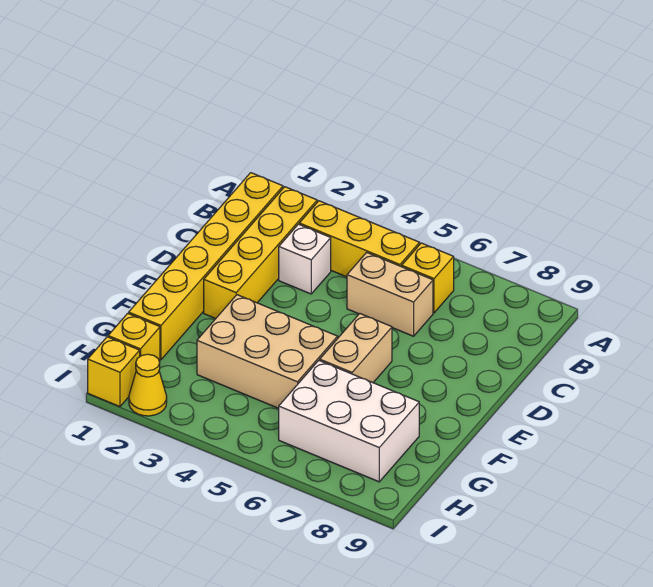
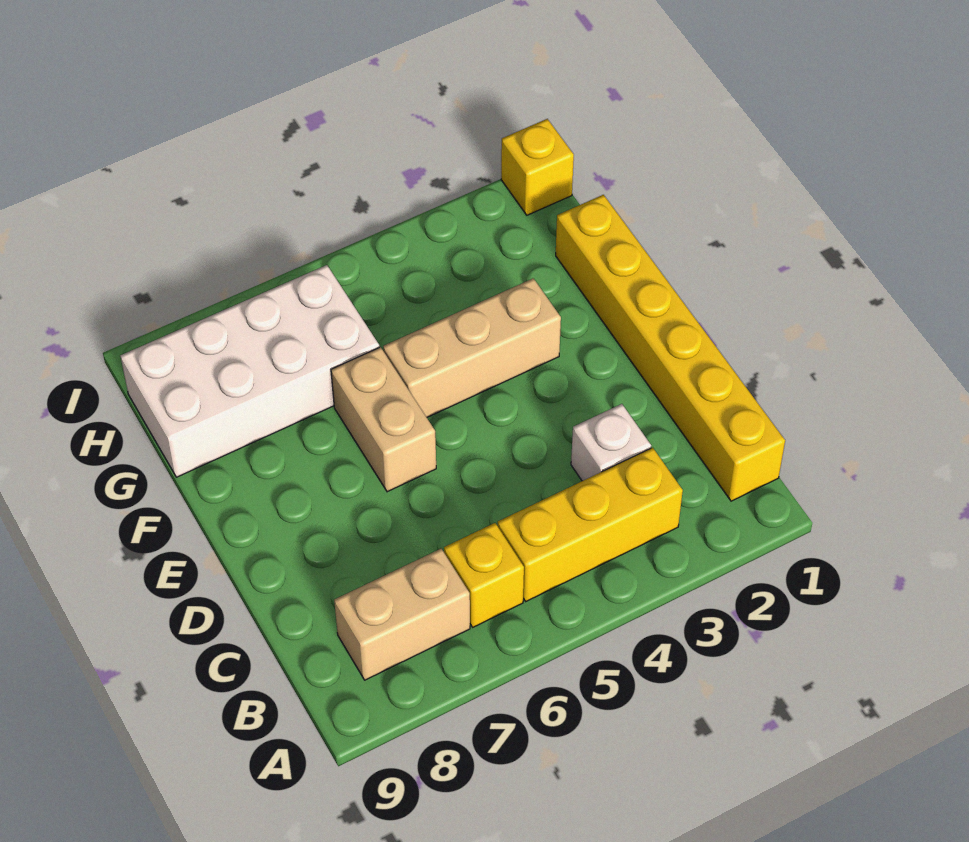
yellow brick B2:E2 level 1 -> none
tan brick C5:C6 level 1 -> tan brick B7:B8 level 1
tan brick F3:G5 level 1 -> tan brick F3:F5 level 1
white brick G6:H8 level 1 -> white brick G6:H9 level 1
yellow brick H1 level 1 -> none
yellow cone I2 level 1 -> none

